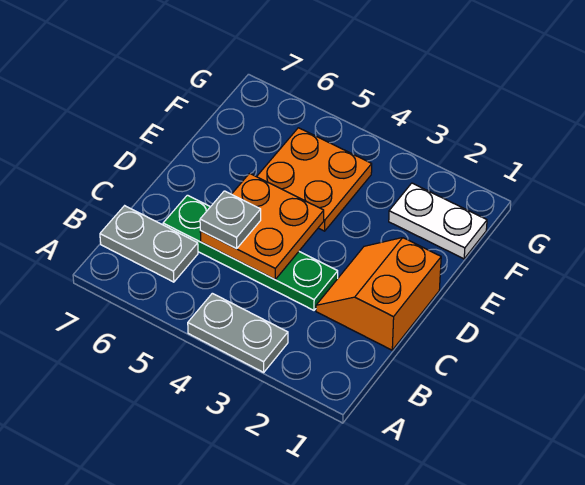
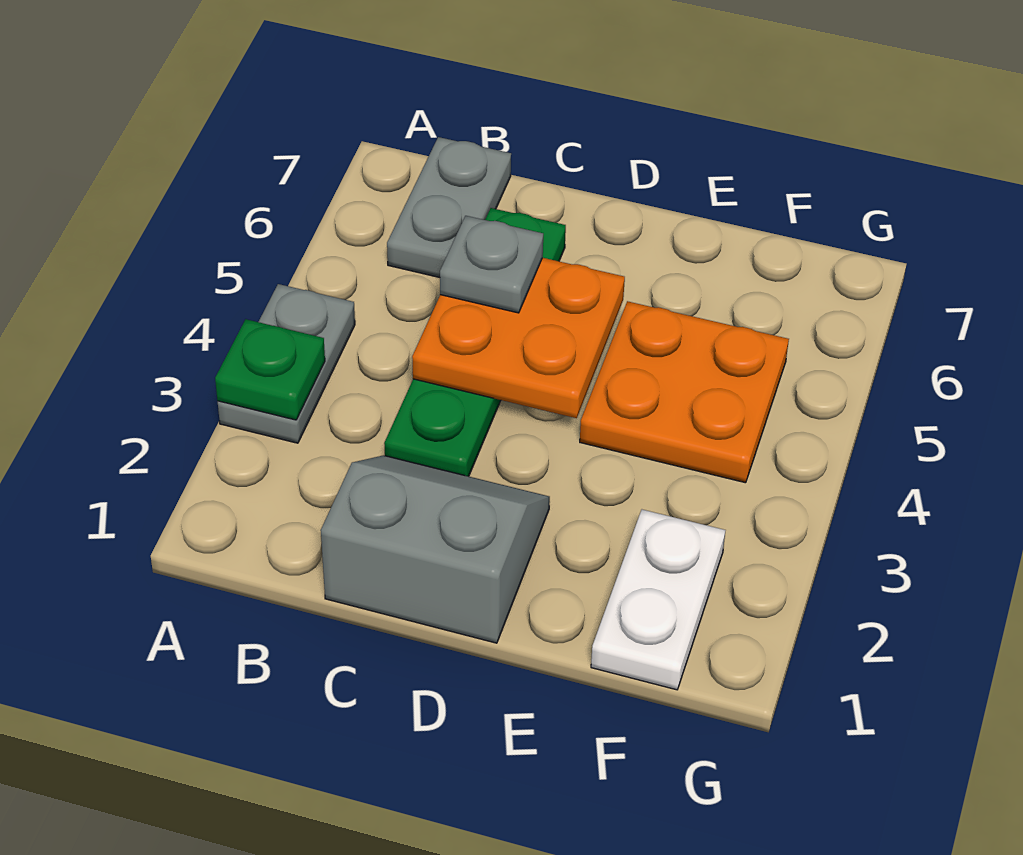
none -> green plate A3 level 2
orange slope C1:D2 level 1 top 1 -> grey slope C1:D2 level 1 top 1

